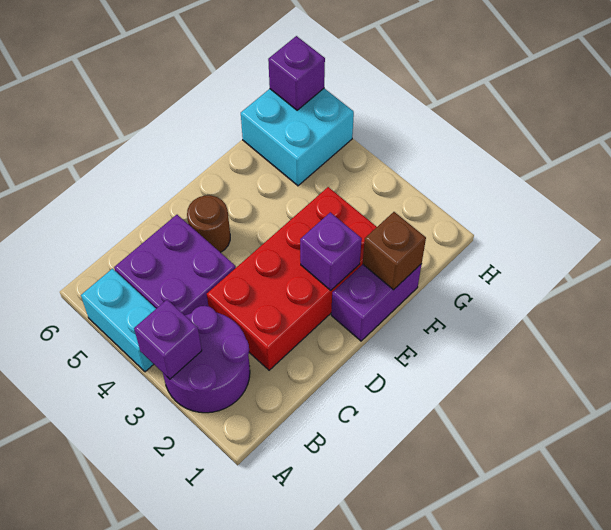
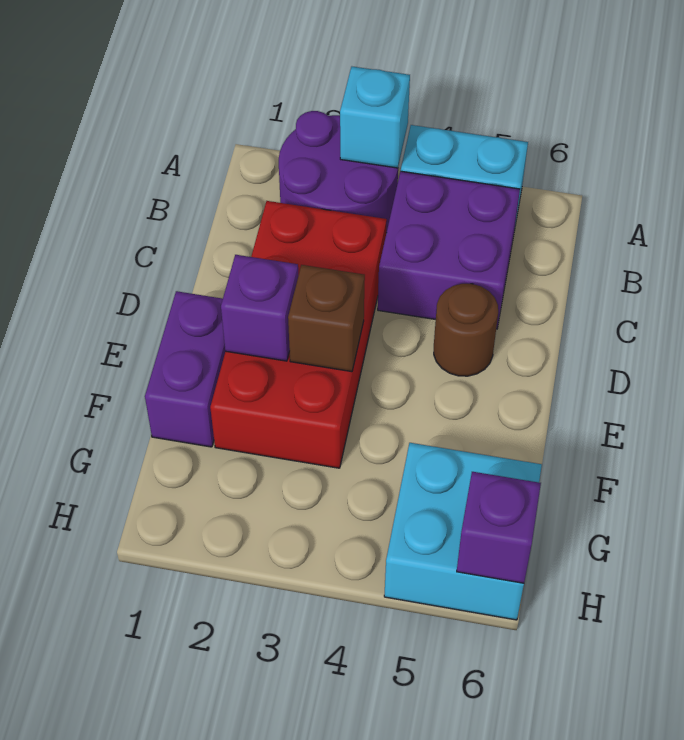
purple brick A3 level 2 -> cyan brick A3 level 2
brown brick F1 level 2 -> brown brick E3 level 2

